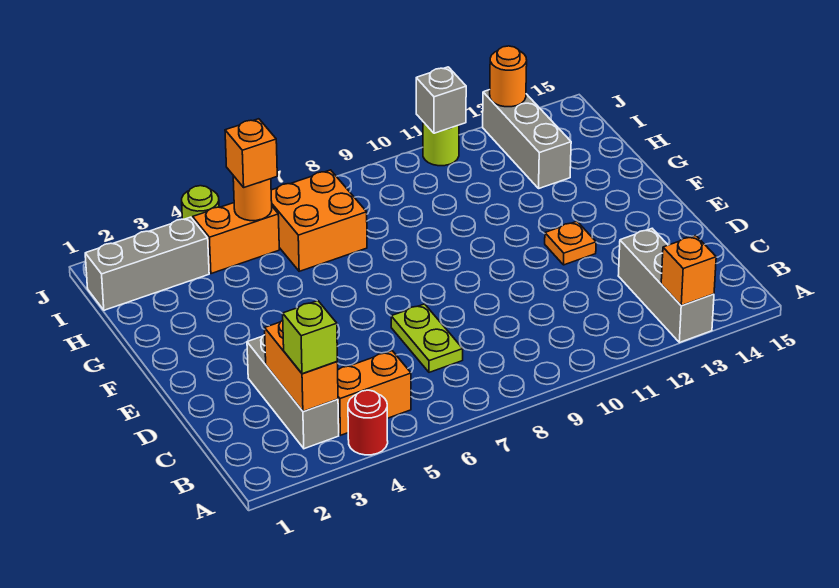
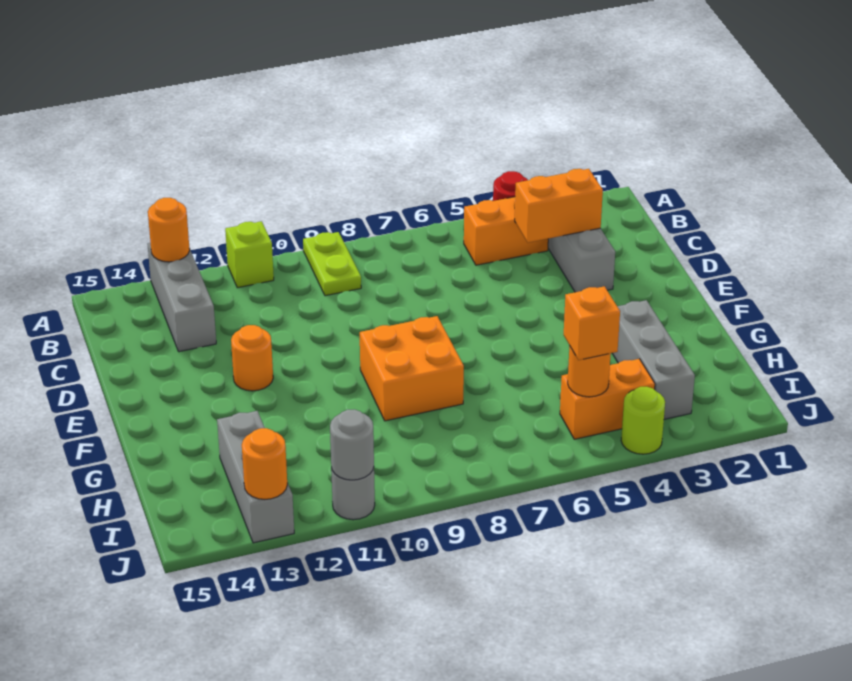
orange brick A13 level 2 -> orange round brick A13 level 2
orange brick B3:C3 level 2 -> orange brick C3:C4 level 2
lime brick B3 level 3 -> lime brick A11 level 1
lime plate C7:D7 level 1 -> lime plate A9:B9 level 1
orange plate E12 level 1 -> orange round brick E12 level 1
orange brick H6:I7 level 1 -> orange brick F8:G9 level 1
grey brick I1:I3 level 1 -> grey brick G3:I3 level 1
lime round brick J11 level 1 -> grey round brick J11 level 1
grey brick J11 level 2 -> grey round brick J11 level 2

